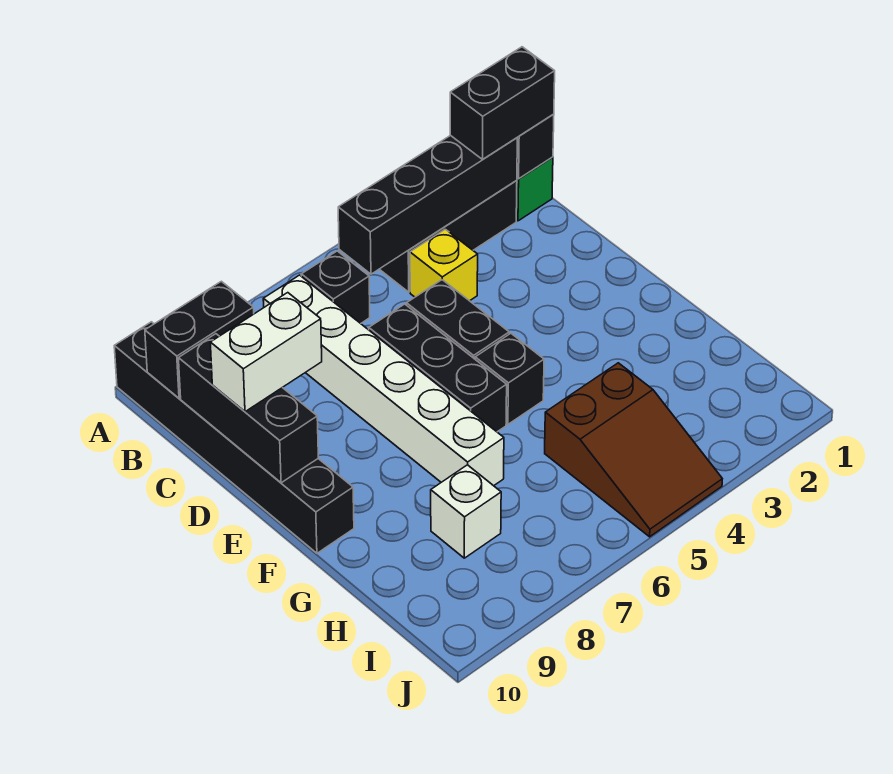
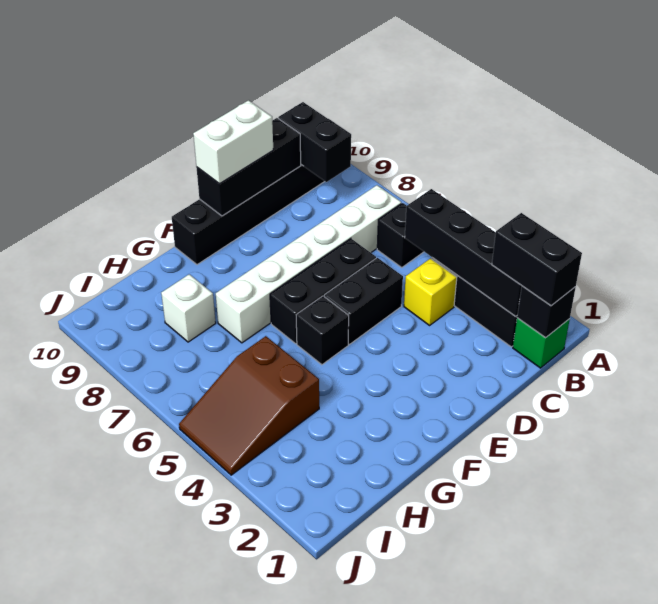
white brick D9:D10 level 3 -> white brick D10:E10 level 3

